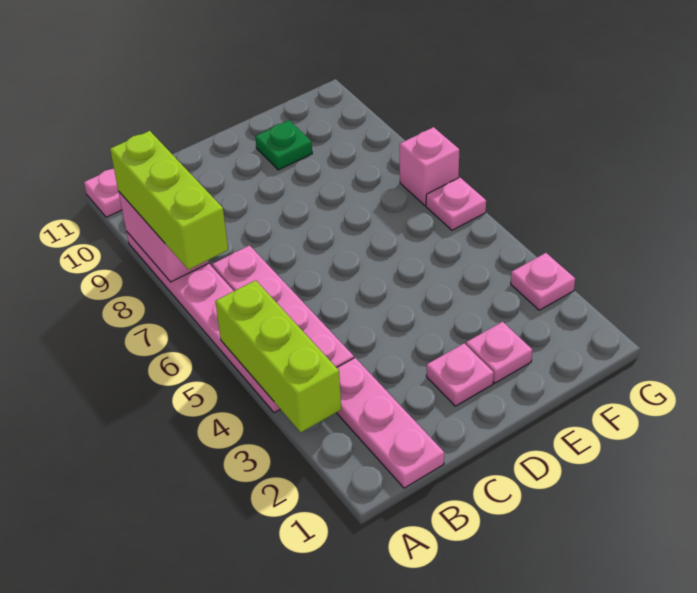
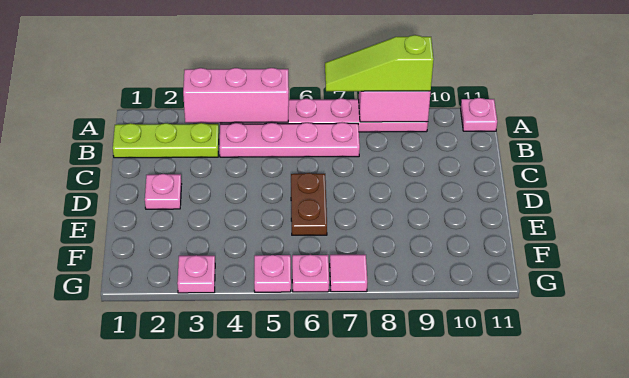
lime brick A3:A5 level 2 -> pink brick A3:A5 level 2
lime brick A7:A9 level 3 -> lime slope A7:A9 level 3 top 9
pink plate B1:B3 level 1 -> lime plate B1:B3 level 1
none -> brown plate D6:E6 level 1
pink plate E2 level 1 -> pink plate G5 level 1
green plate E10 level 1 -> none
pink brick G7 level 1 -> pink tile G7 level 1

